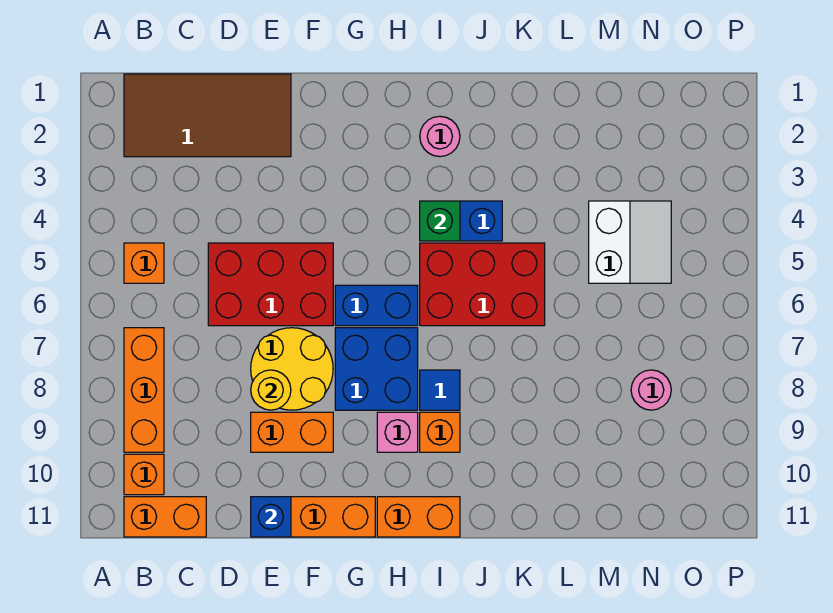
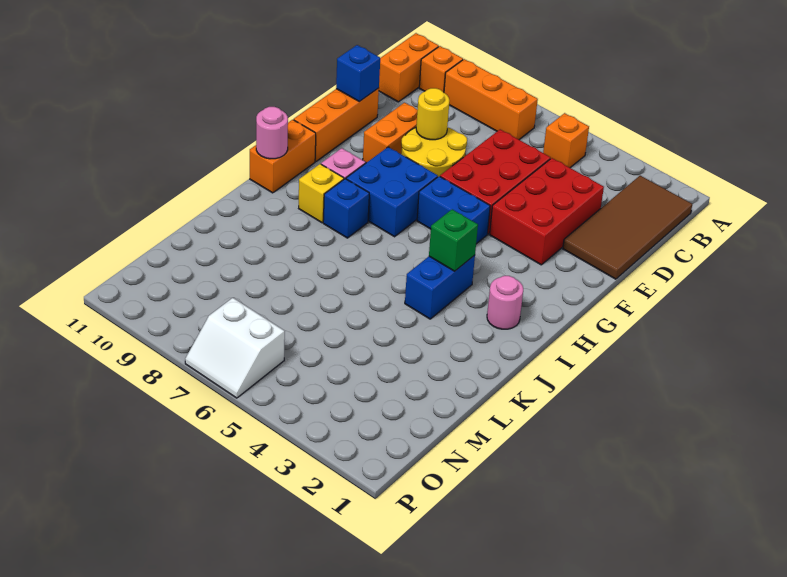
blue brick G6:H6 level 1 -> blue brick G5:G6 level 1
red brick I5:K6 level 1 -> red brick D3:F4 level 1
blue tile I8 level 1 -> blue brick I8 level 1
orange brick I9 level 1 -> yellow brick I9 level 1
white slope M4:N5 level 1 top M -> white slope O6:P7 level 1 top O
pink round brick N8 level 1 -> pink round brick I11 level 2

